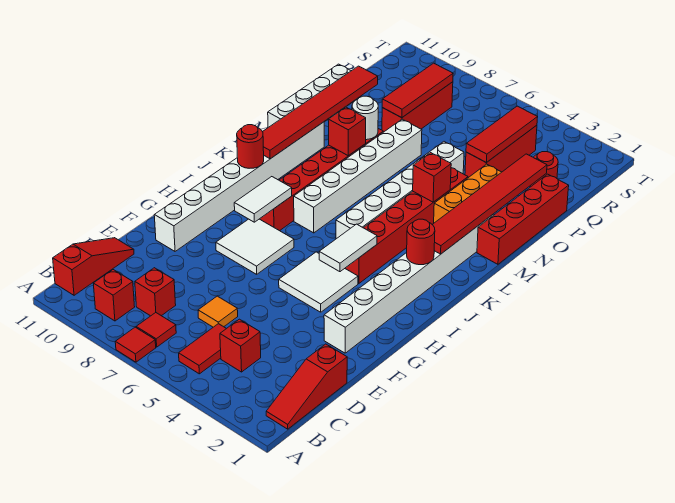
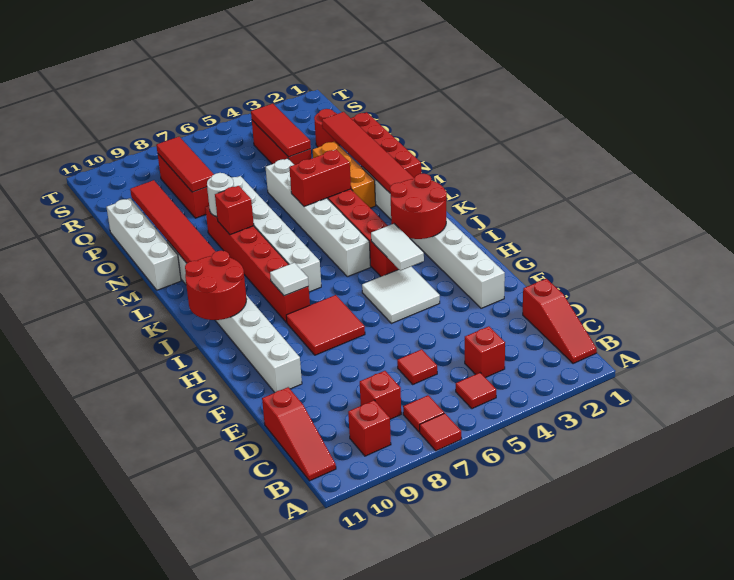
red tile B5:C5 level 1 -> red tile B5 level 1
red slope B11:D11 level 1 top B -> red slope B11:D11 level 1 top D
orange tile D6 level 1 -> red tile D6 level 1
white tile G7:H8 level 1 -> red tile G7:H8 level 1
white tile H8:I8 level 2 -> white tile I8 level 2
red round brick J2 level 2 -> red round brick I2:J3 level 2
red round brick J10 level 2 -> red round brick I10:J11 level 2
red brick M4 level 2 -> red brick M4:M5 level 2

